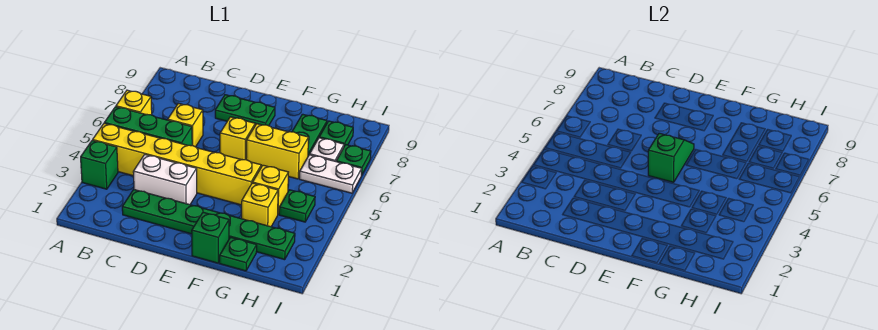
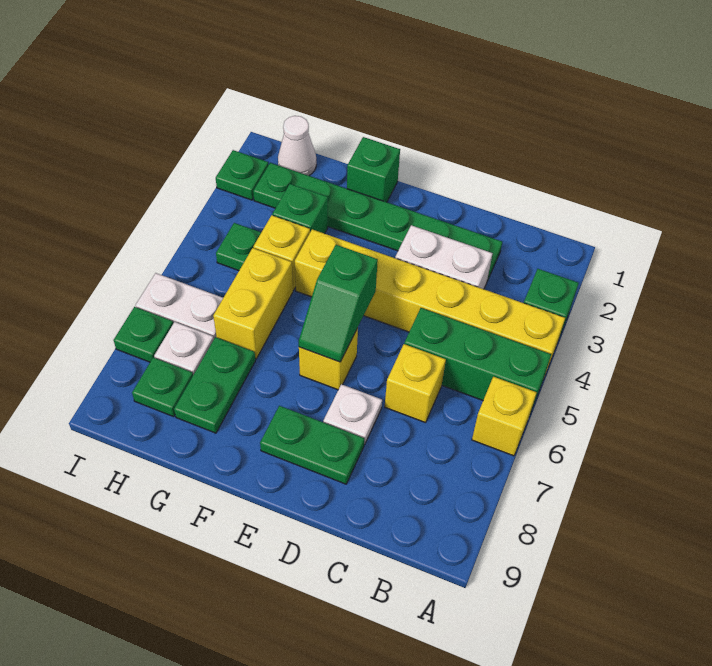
none -> white plate D7 level 1
yellow brick F6:G6 level 1 -> yellow brick G5:G6 level 1
green plate G1 level 1 -> green plate I2 level 1
yellow brick G3 level 1 -> green brick G3 level 1
none -> white cone H1 level 1

